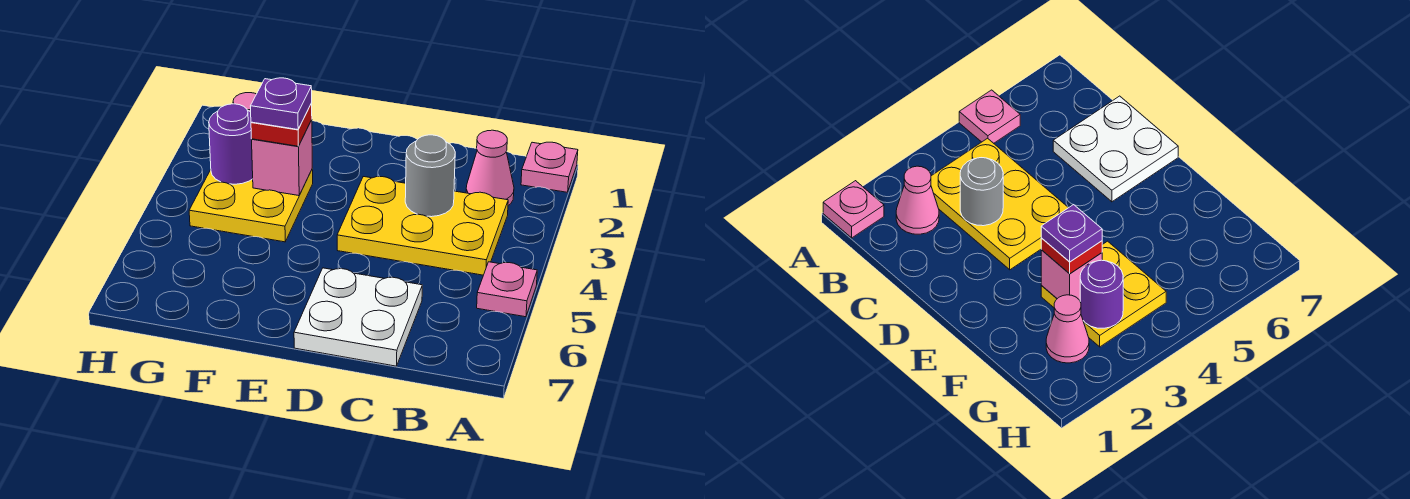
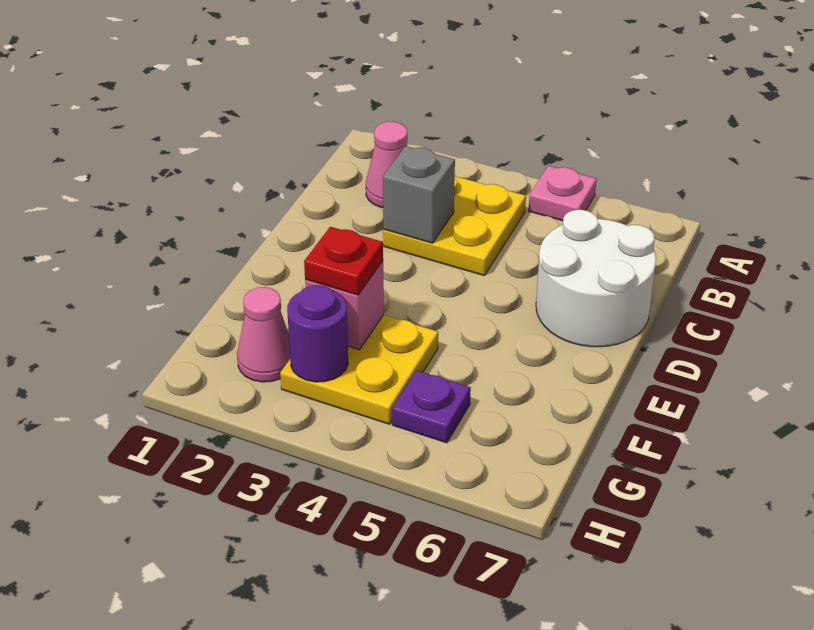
pink plate A1 level 1 -> none
yellow plate B3:D4 level 1 -> yellow plate B3:C4 level 1
grey round brick C3 level 2 -> grey brick C3 level 2
white plate C6:D7 level 1 -> white round brick C6:D7 level 1
purple plate F3 level 4 -> purple plate G5 level 1

